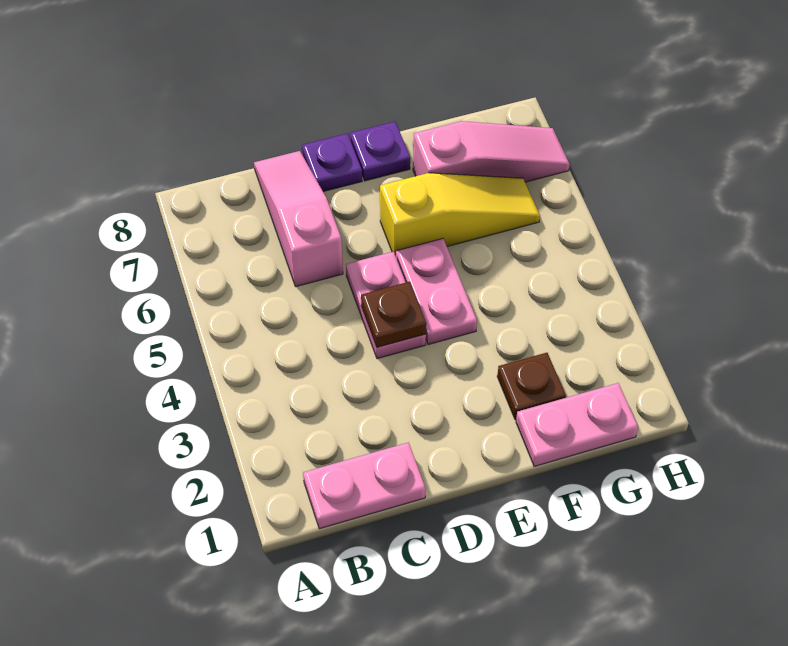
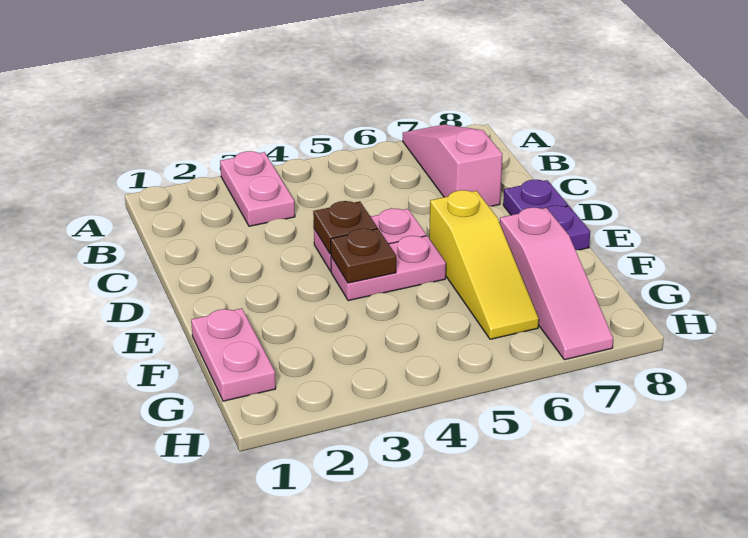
pink plate B1:C1 level 1 -> pink plate A3:B3 level 1
pink slope C6:C8 level 1 top 6 -> pink slope A7:C7 level 1 top C
brown plate F2 level 1 -> brown plate E4 level 2

